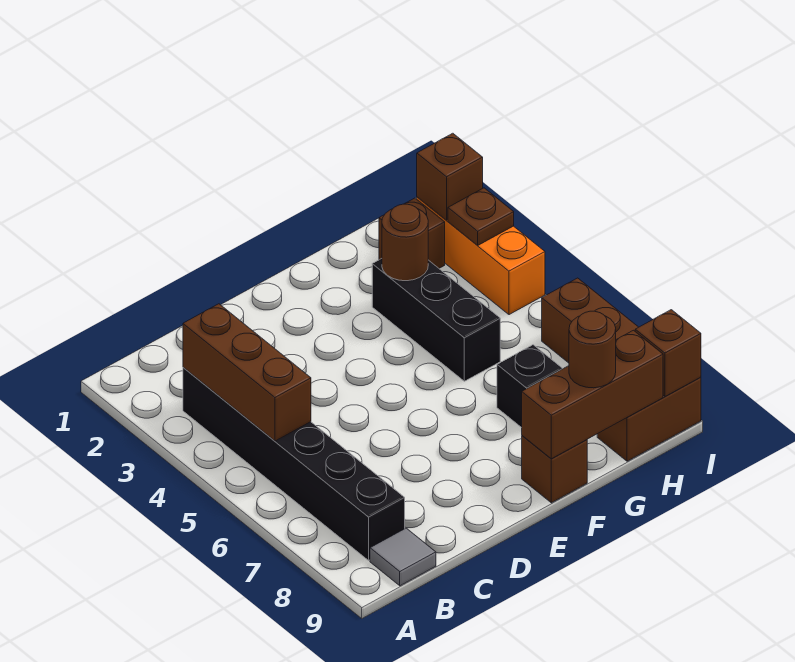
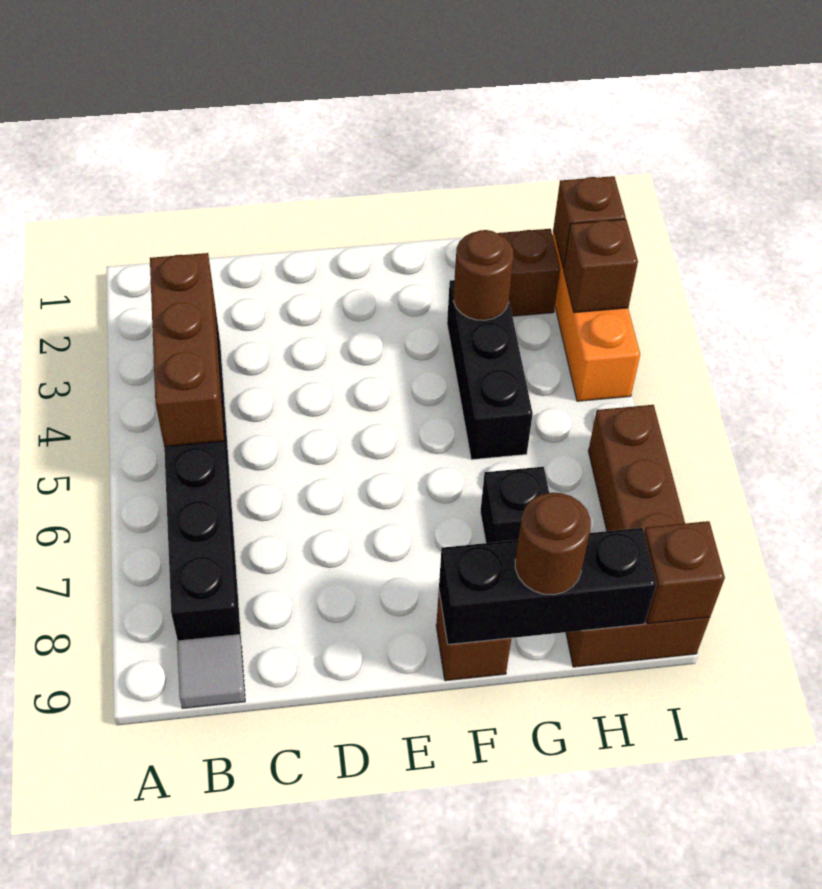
brown brick F9:H9 level 2 -> black brick F9:H9 level 2
brown plate I3 level 2 -> brown brick I3 level 2

